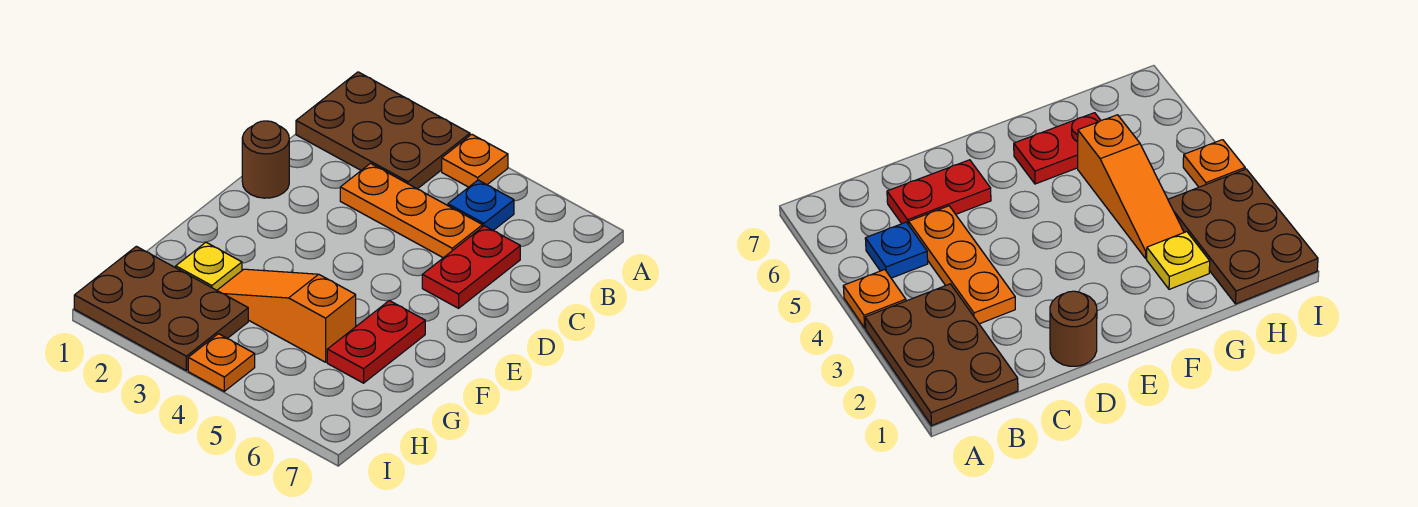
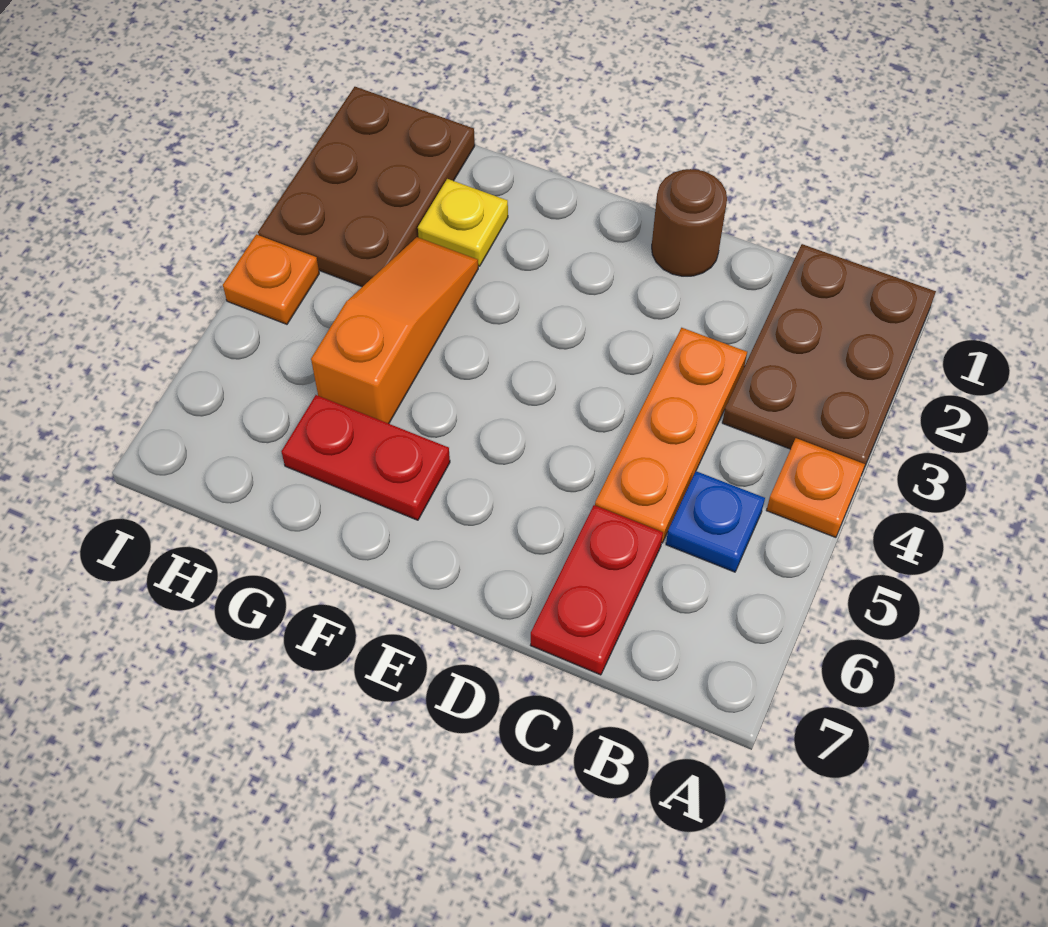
red plate C6:D6 level 1 -> red plate C6:C7 level 1

